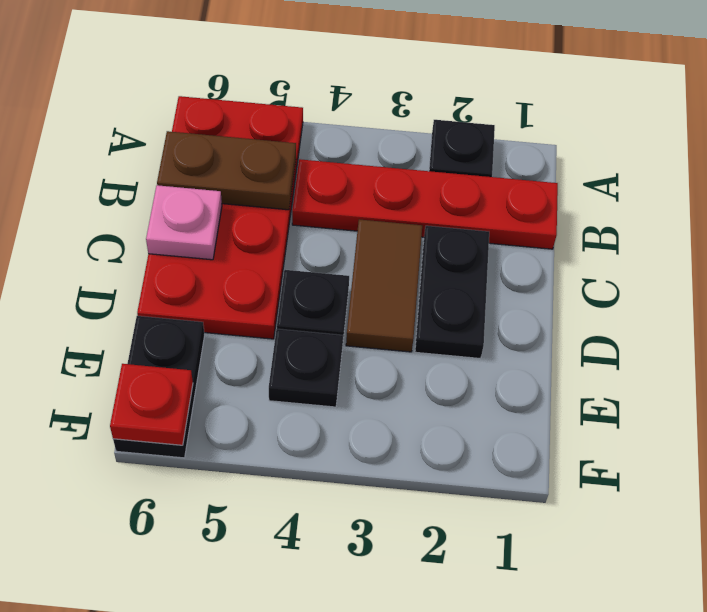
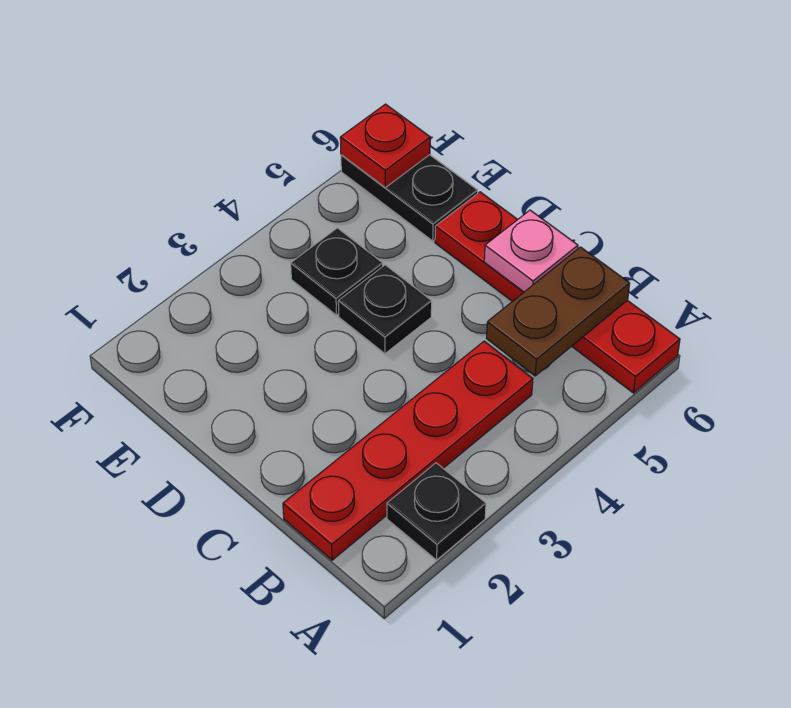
red plate A5:D6 level 1 -> red plate A6:D6 level 1
black plate C2:D2 level 1 -> none
brown tile C3:D3 level 1 -> none

